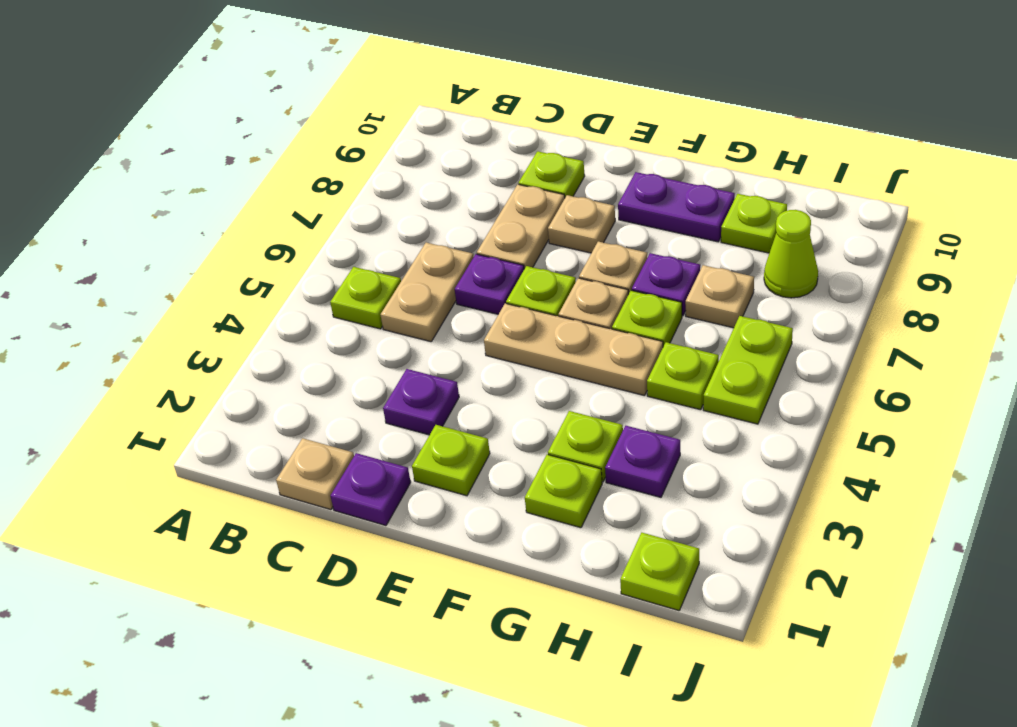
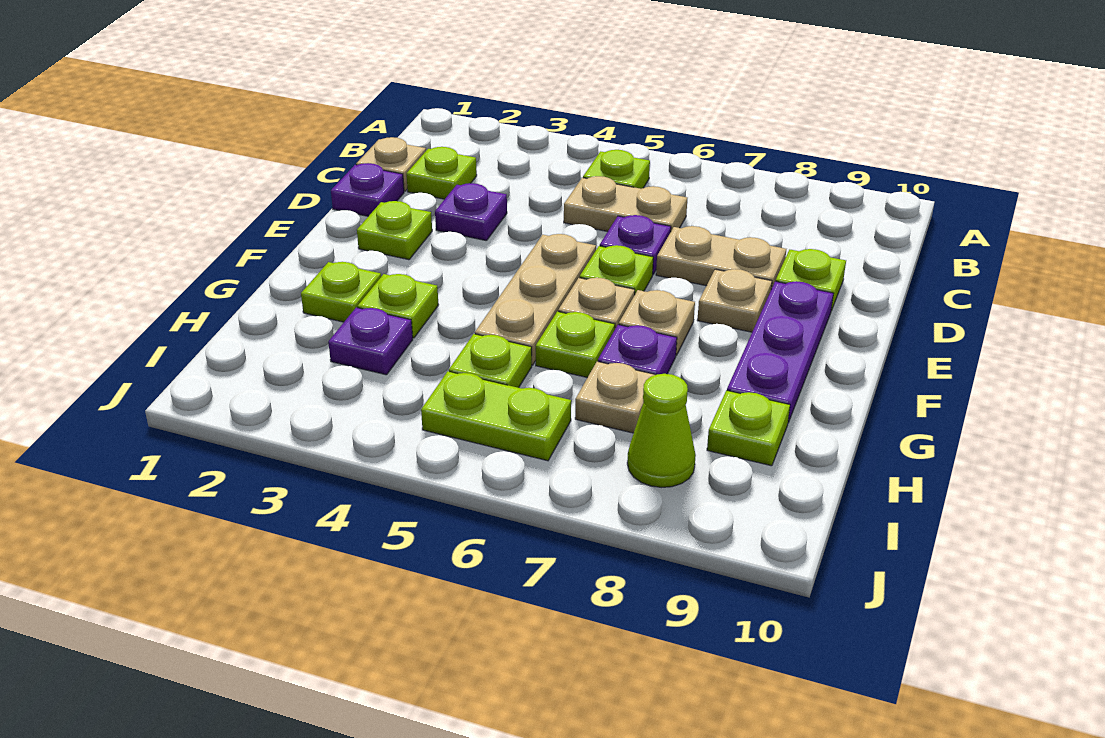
purple plate F9:G9 level 1 -> purple plate E9:G9 level 1
lime plate I1 level 1 -> lime plate C2 level 1

